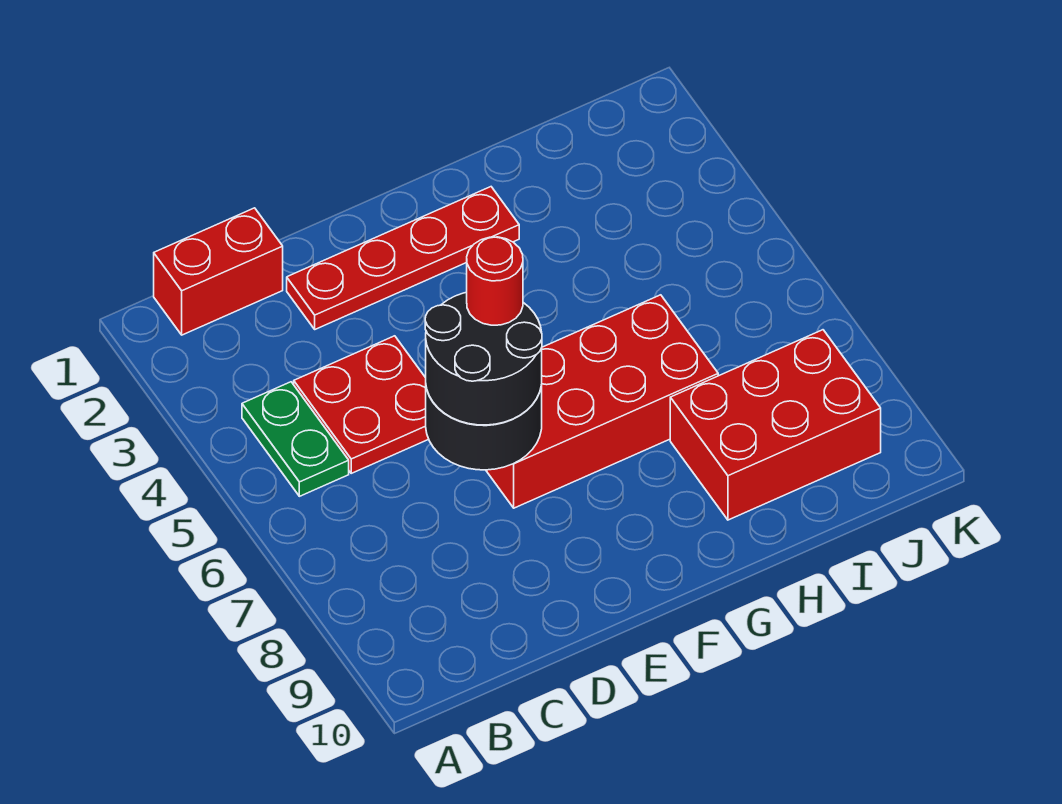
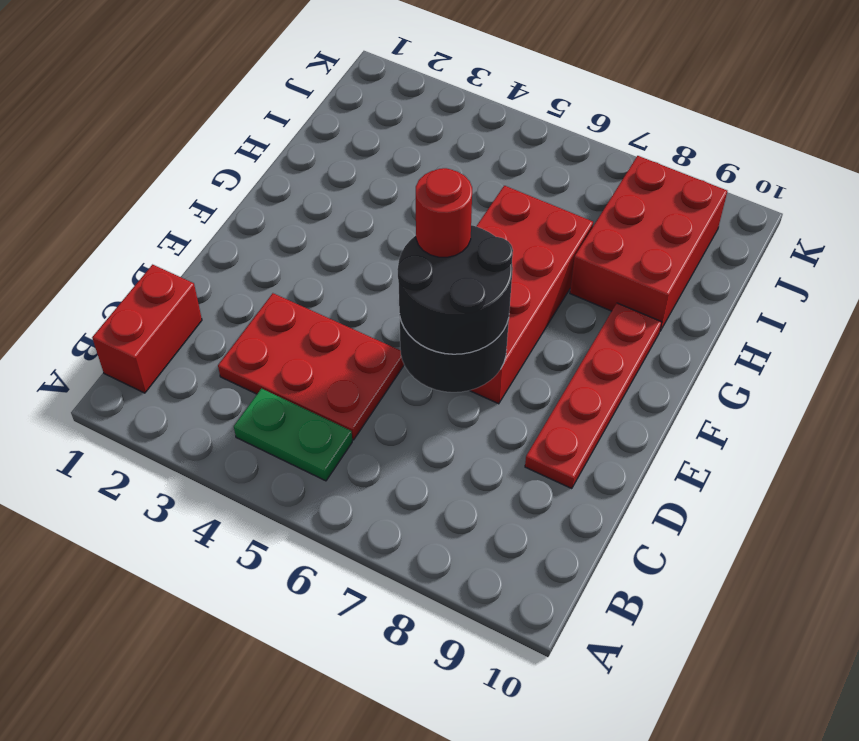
red plate C4:D5 level 1 -> red plate C3:D5 level 1
red plate D2:G2 level 1 -> red plate D9:G9 level 1

